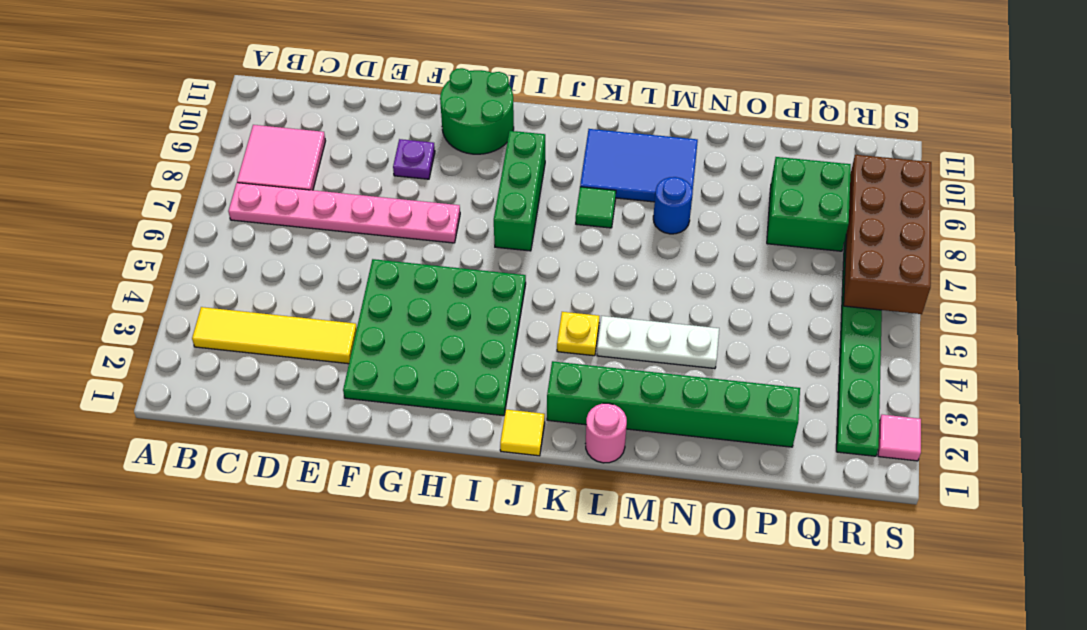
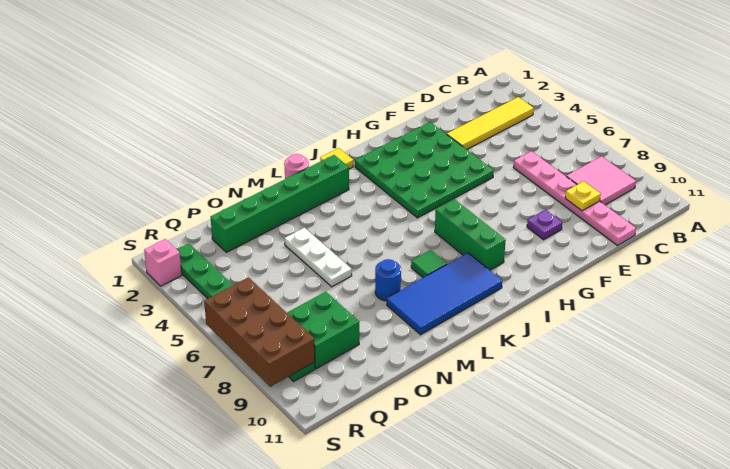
pink plate B7:G7 level 1 -> pink plate D6:D11 level 1
green round brick G10:H11 level 1 -> none
yellow plate K4 level 1 -> yellow plate D9 level 2
blue tile K9:M10 level 1 -> blue tile J9:M10 level 1
white plate L4:N4 level 1 -> white plate N4:N6 level 1
pink tile S2 level 1 -> pink brick S2 level 1

